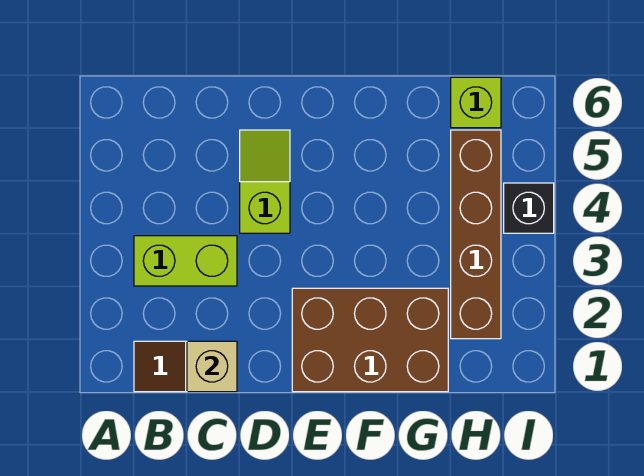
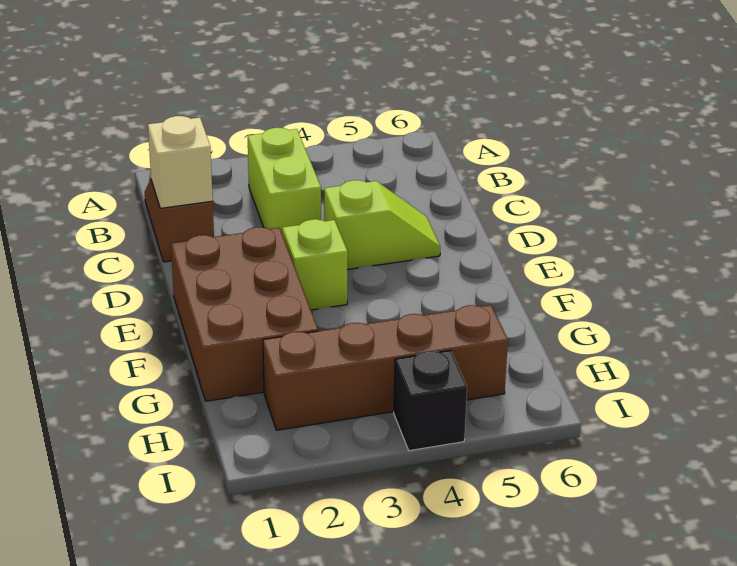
lime brick H6 level 1 -> lime brick E3 level 1

